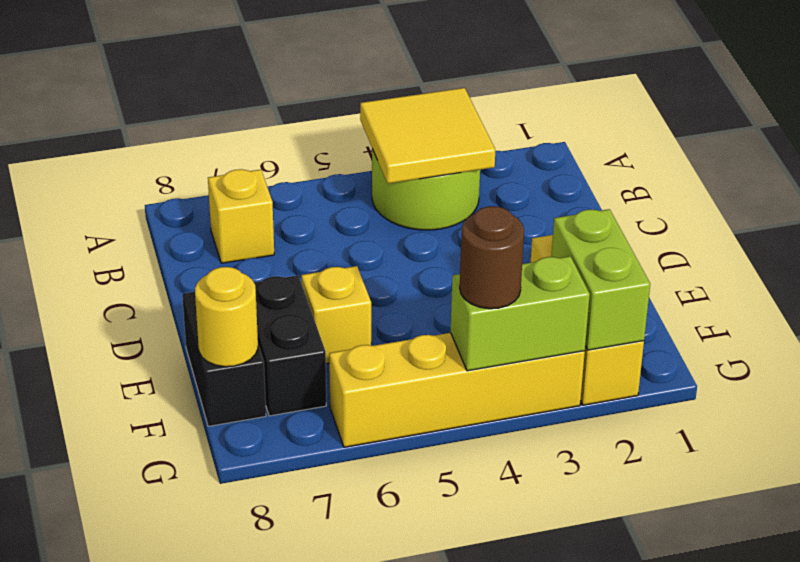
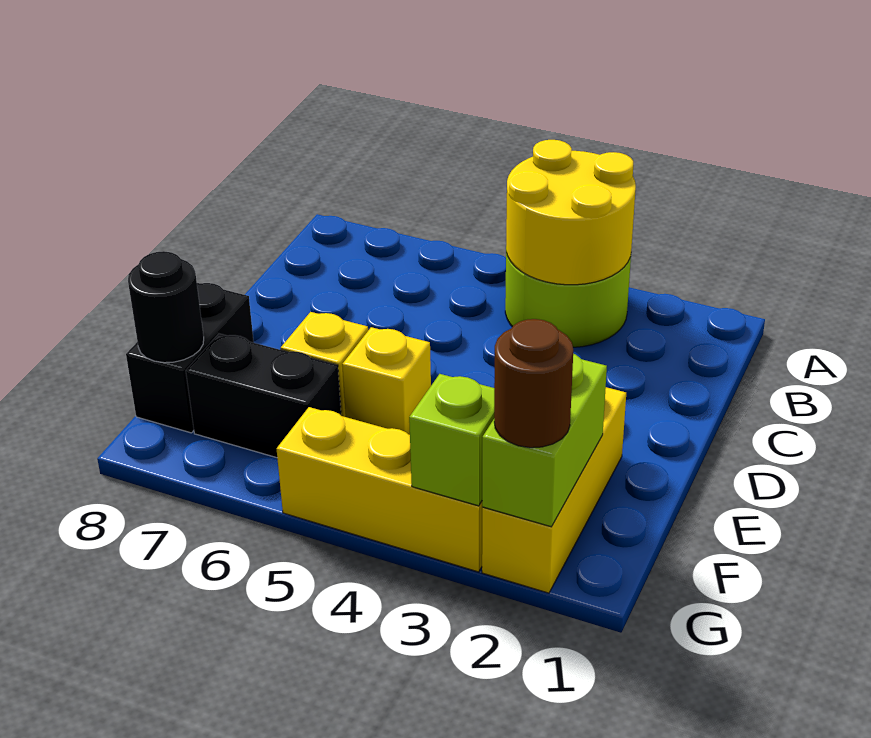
yellow tile A3:B4 level 2 -> yellow round brick A3:B4 level 2
yellow brick B7 level 1 -> yellow brick E5 level 1
black brick E7:F7 level 1 -> black brick F6:F7 level 1
yellow round brick F8 level 2 -> black round brick F8 level 2
yellow brick G3:G6 level 1 -> yellow brick G3:G5 level 1
lime brick G3:G4 level 2 -> lime brick G3 level 2
brown round brick G4 level 3 -> brown round brick G2 level 3

